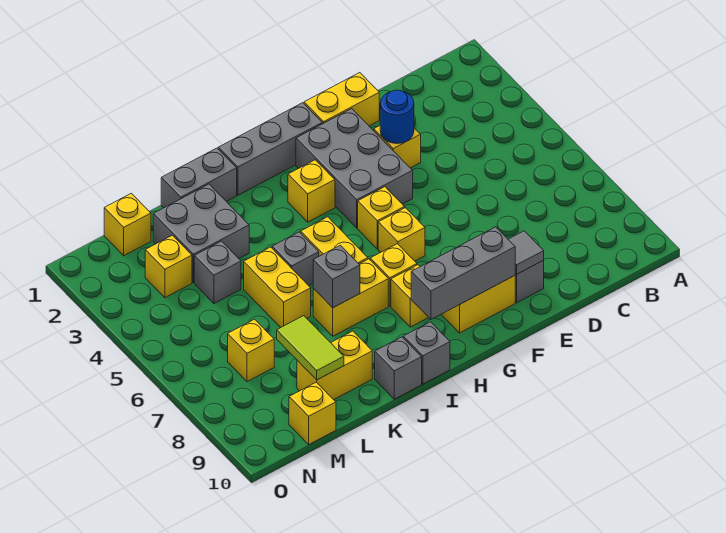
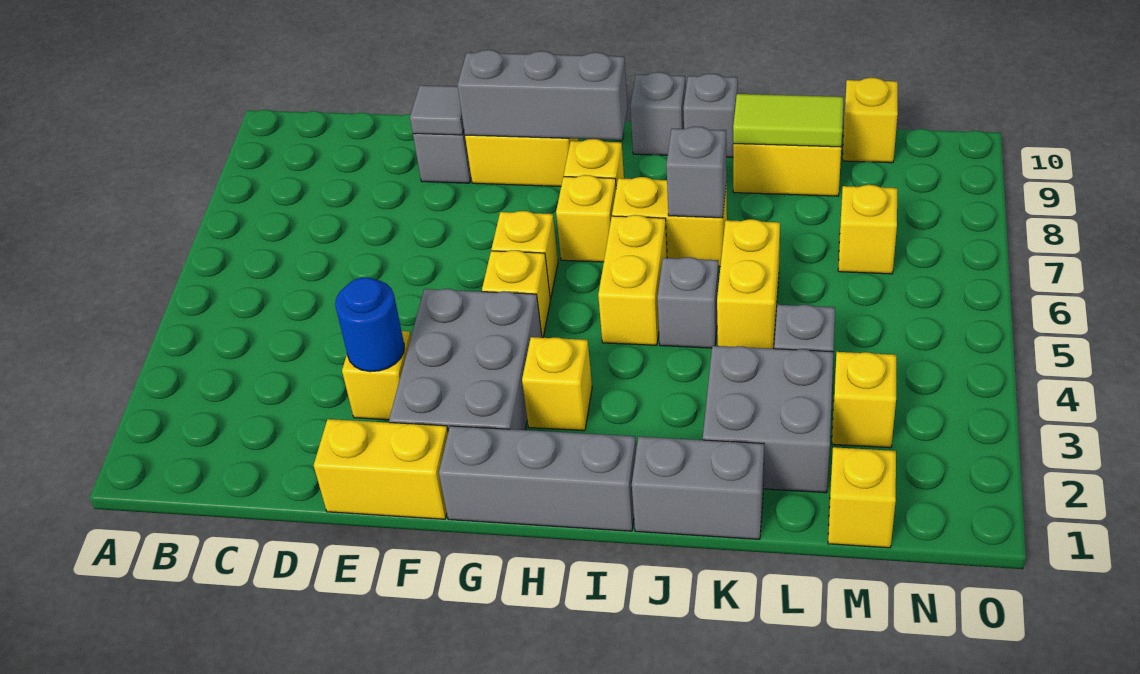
lime tile L8:L9 level 2 -> lime tile K9:L9 level 2

